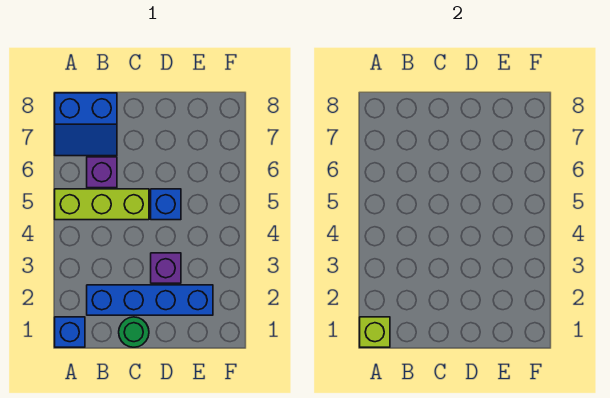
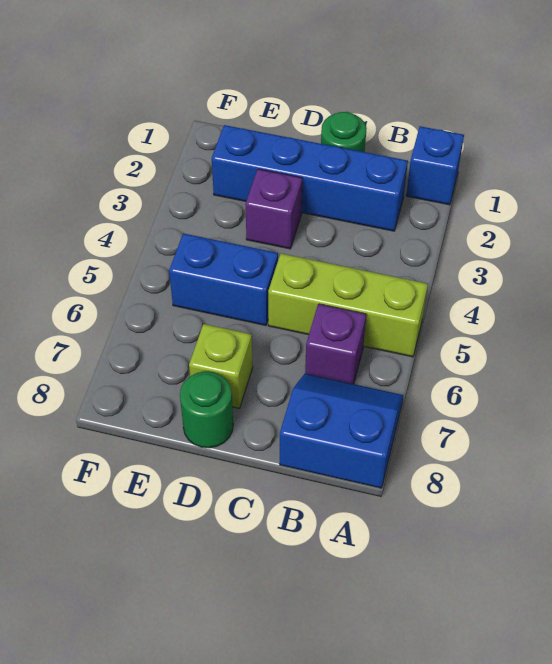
lime brick A1 level 2 -> lime brick D7 level 1
blue brick D5 level 1 -> blue brick D5:E5 level 1
none -> green round brick D8 level 1

